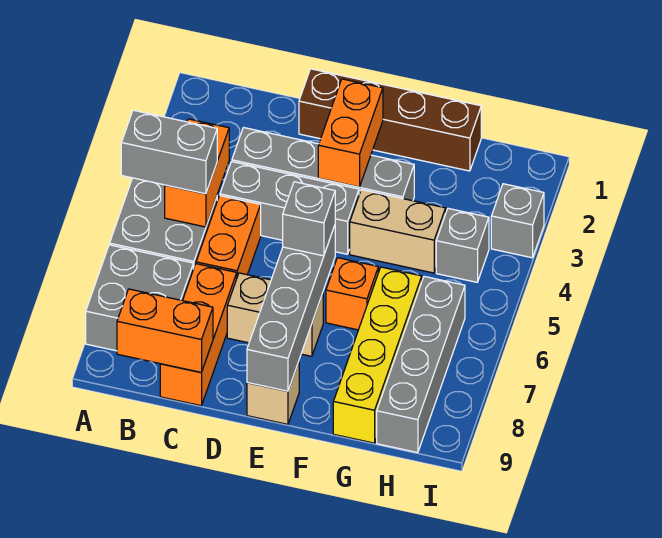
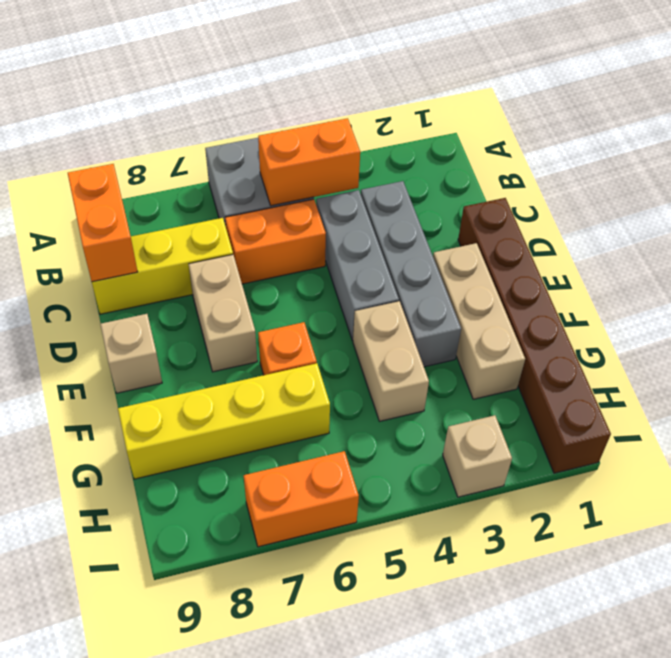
grey brick A5:B5 level 3 -> none
grey brick A7:B8 level 1 -> none
orange brick C7:C9 level 1 -> yellow brick C7:C9 level 1
brown brick D1:G1 level 1 -> brown brick D1:I1 level 1
none -> tan brick E2:G2 level 1
orange brick E2:E3 level 2 -> orange brick I6:I7 level 1
grey brick E6:E9 level 2 -> none
grey brick E6 level 3 -> none
grey brick H4 level 1 -> none
grey brick H6:H9 level 1 -> none
grey brick I3 level 1 -> tan brick I3 level 1

